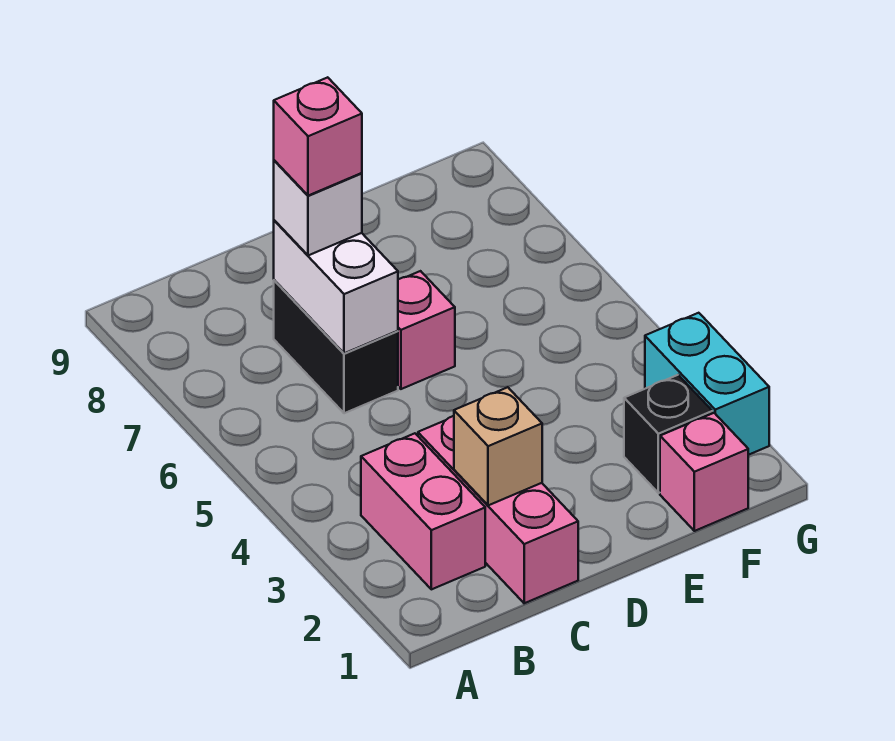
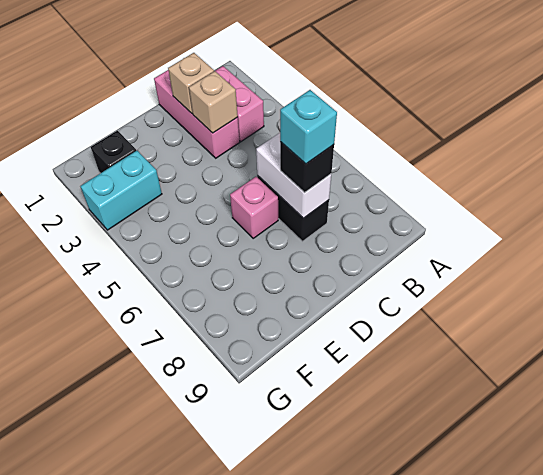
none -> tan brick C3 level 2
white brick C7 level 3 -> black brick C7 level 3
pink brick C7 level 4 -> cyan brick C7 level 4
pink brick F1 level 1 -> none
cyan brick G2:G3 level 1 -> cyan brick F3:G3 level 1

